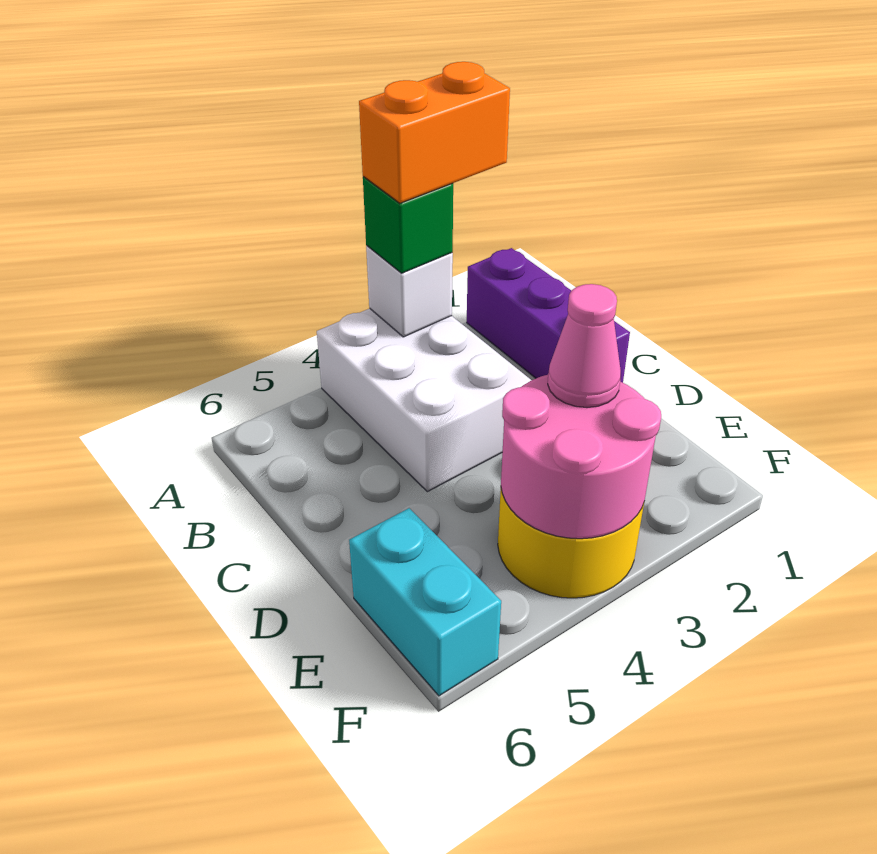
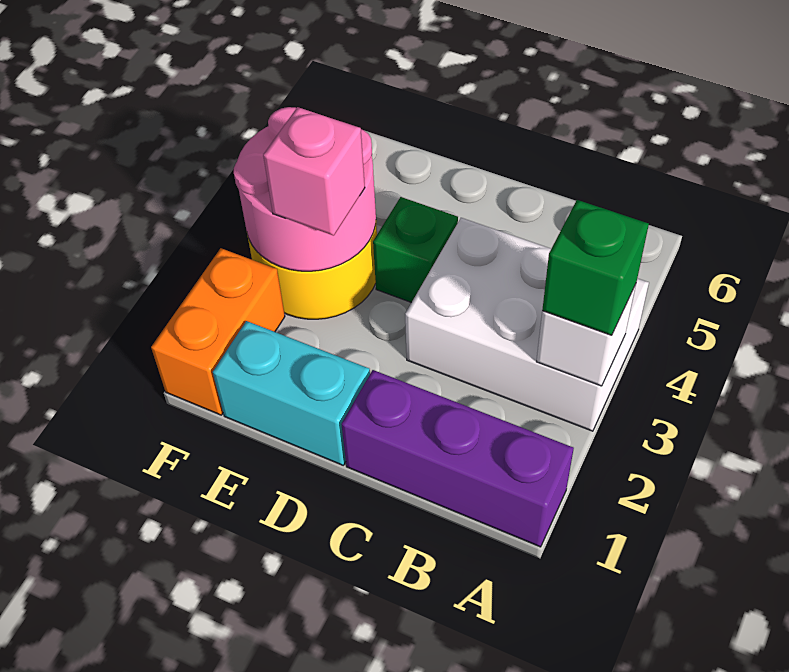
orange brick A2:A3 level 4 -> orange brick F1:F2 level 1
none -> green brick D4 level 1
pink cone E3 level 3 -> pink brick E3 level 3
cyan brick E6:F6 level 1 -> cyan brick D1:E1 level 1

